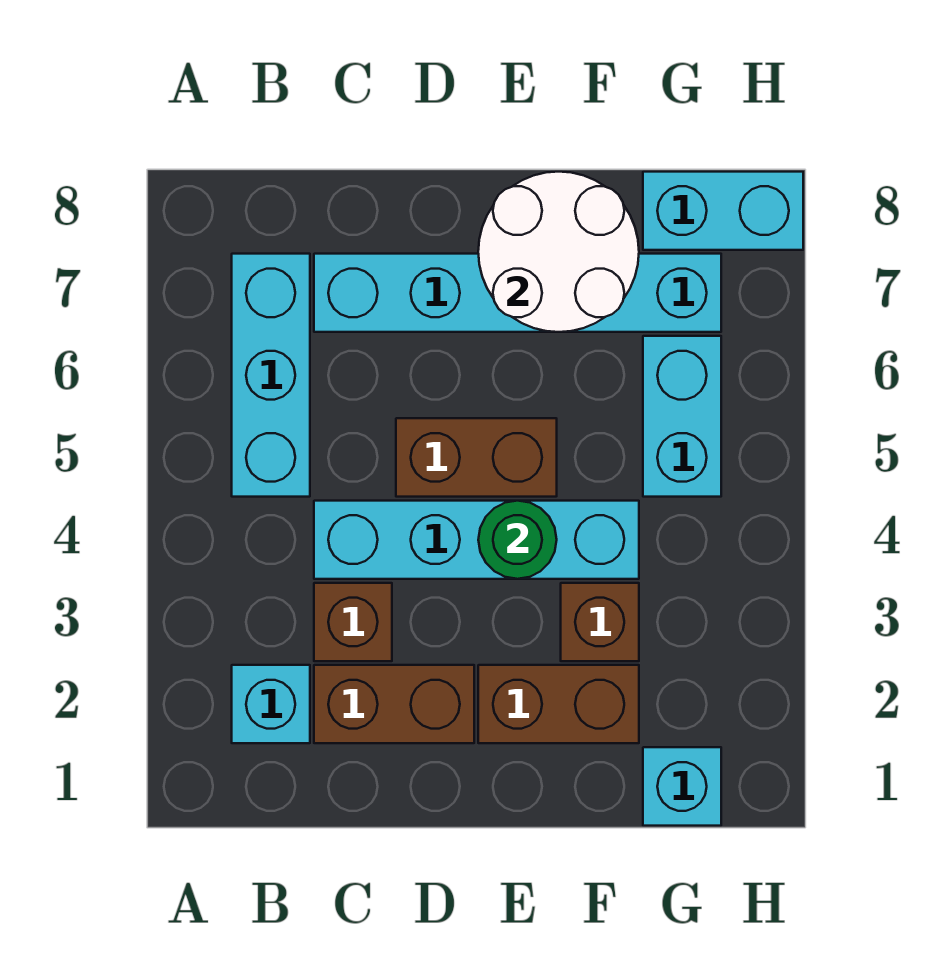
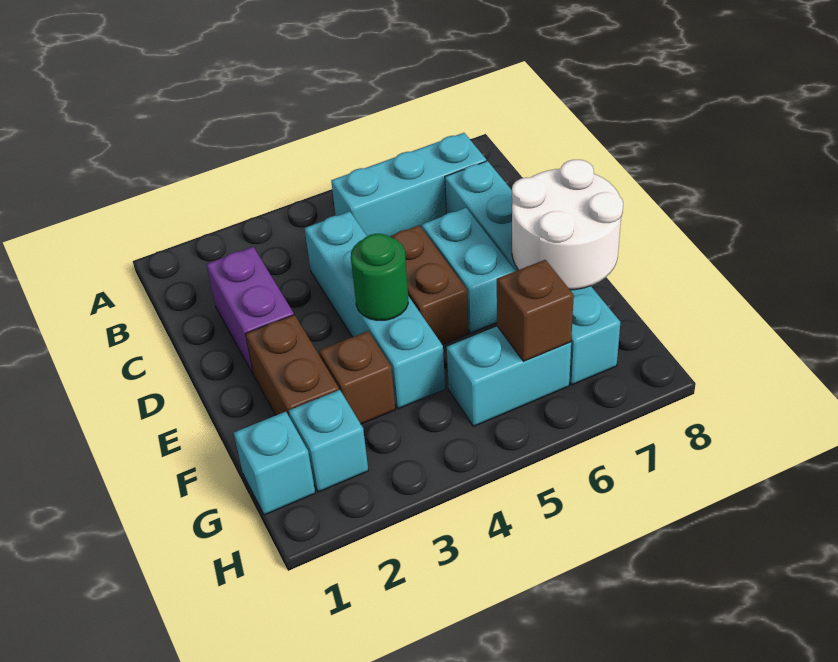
cyan brick B2 level 1 -> cyan brick G2 level 1
brown brick C2:D2 level 1 -> purple brick C2:D2 level 1
brown brick C3 level 1 -> brown brick G6 level 2
cyan brick G8:H8 level 1 -> cyan brick D6:E6 level 1

